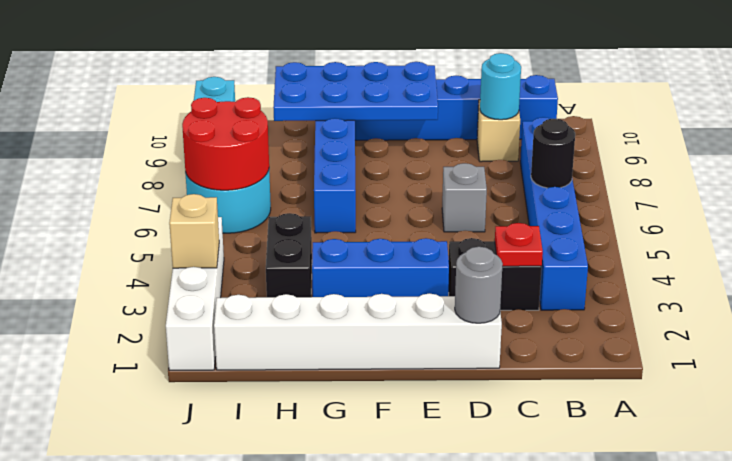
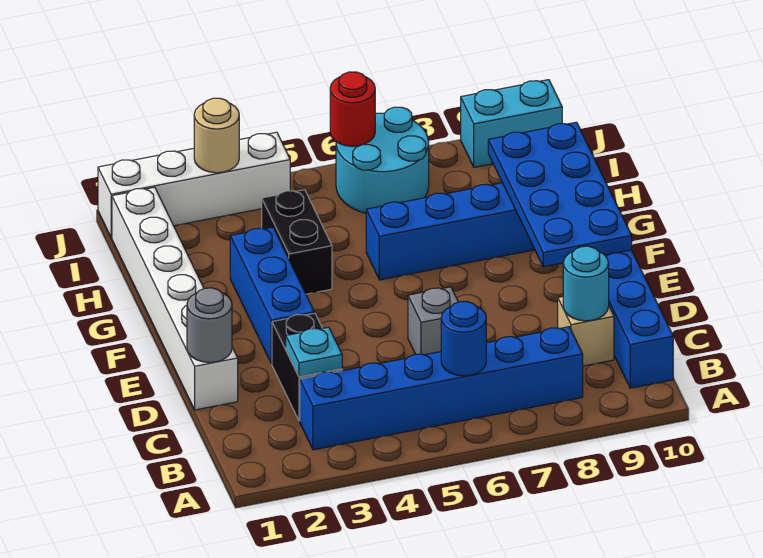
black round brick B6 level 2 -> blue round brick B6 level 2
red plate C3 level 2 -> cyan plate C3 level 2
black brick H3:H4 level 1 -> black brick G4:H4 level 1
red round brick I6:J7 level 2 -> red round brick J6 level 2
tan brick J3 level 2 -> tan round brick J3 level 2

